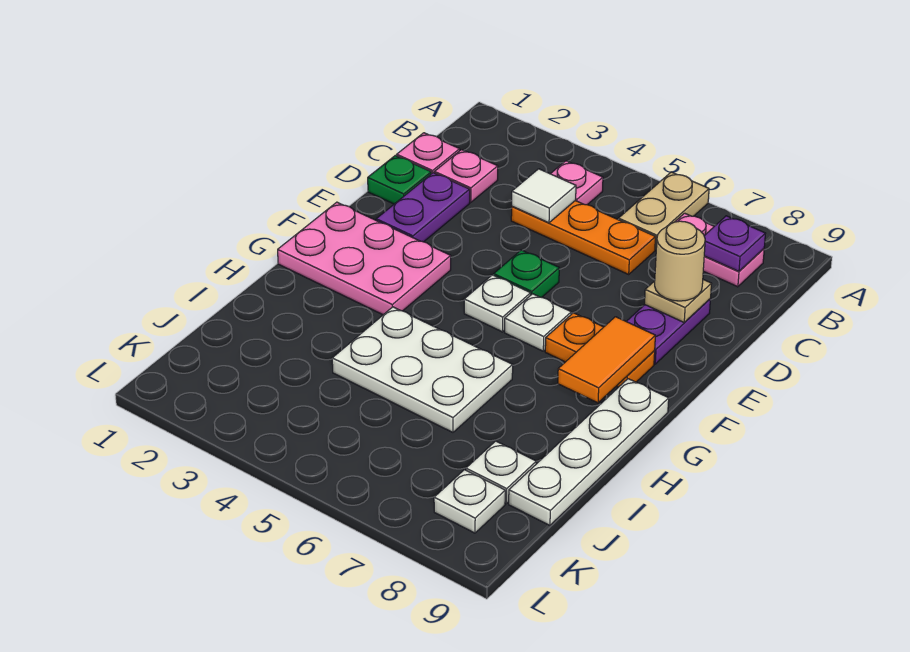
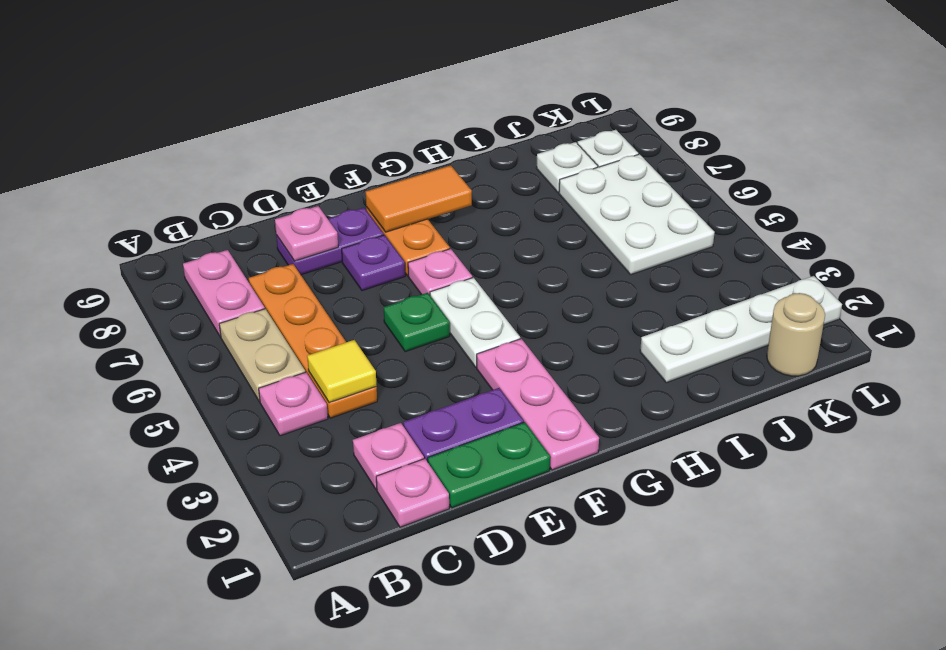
tan plate A6:B6 level 1 -> tan plate B5:B6 level 1
purple plate B8 level 2 -> purple plate E7 level 1
orange plate C4:C6 level 1 -> orange plate C4:C7 level 1
white tile C4 level 2 -> yellow tile C4 level 2
green plate D1 level 1 -> green plate D1:E1 level 1
tan plate D8 level 2 -> pink plate D8 level 2
tan round brick D8 level 3 -> tan round brick K1 level 1
pink plate F1:G3 level 1 -> pink plate F1:F3 level 1
white plate F5 level 1 -> white plate F4:F5 level 1
white plate F6 level 1 -> pink plate F6 level 1
white plate G9:J9 level 1 -> white plate I2:L2 level 1
white plate H4:I6 level 1 -> white plate J5:K7 level 1

